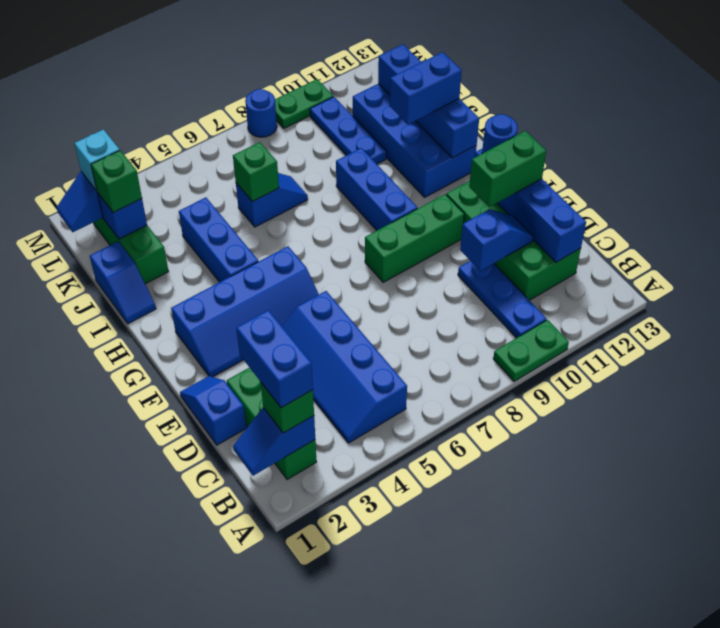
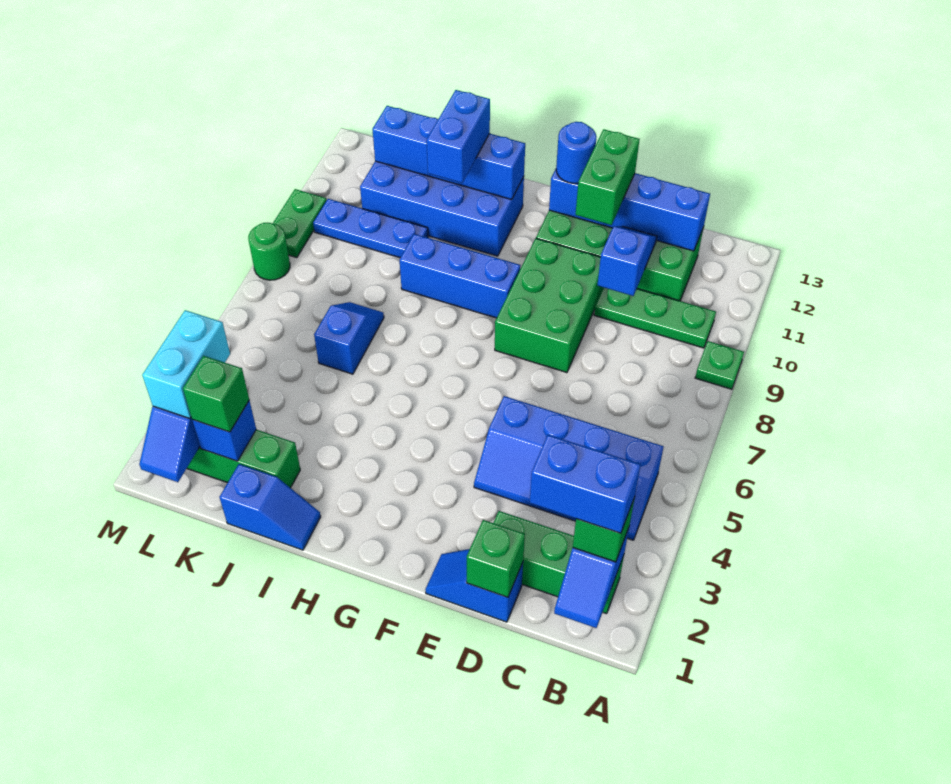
green plate A9:A10 level 1 -> green plate A9 level 1
blue plate B10:D10 level 1 -> green plate B10:D10 level 1
blue slope F2:G5 level 1 top G -> none
green brick F8:F10 level 1 -> green brick E8:F10 level 1
blue brick H4:J4 level 1 -> none
green brick J6 level 2 -> green brick D1 level 2
cyan brick L2 level 3 -> cyan brick L2:L3 level 3
blue round brick M8 level 1 -> green round brick M8 level 1

